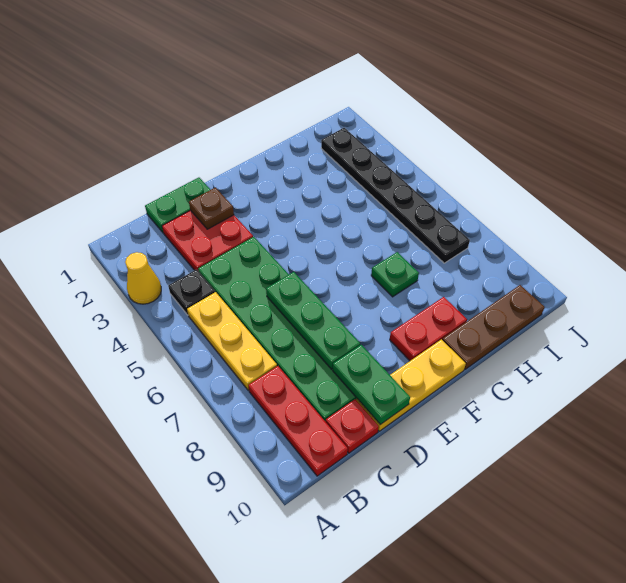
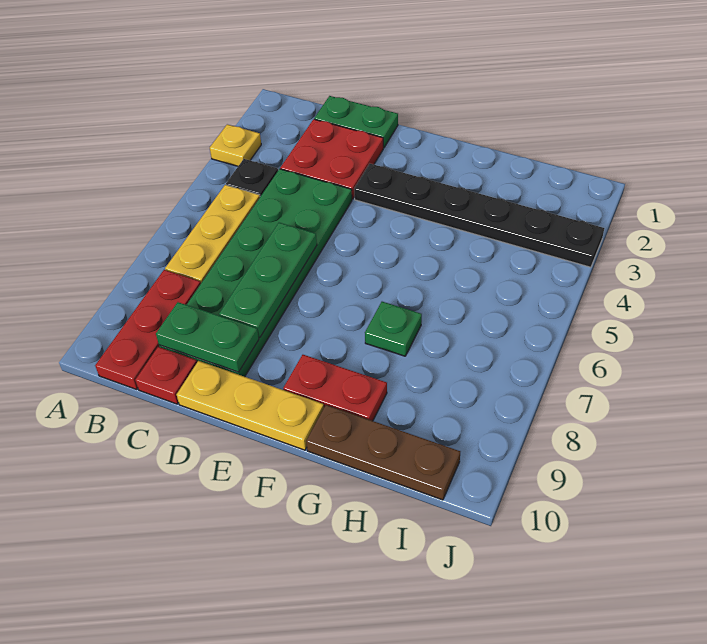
yellow cone A3 level 1 -> yellow plate A3 level 1
brown plate D2 level 2 -> none
green plate D9:D10 level 2 -> green plate C9:D9 level 2
black plate I2:I7 level 1 -> black plate E3:J3 level 1

